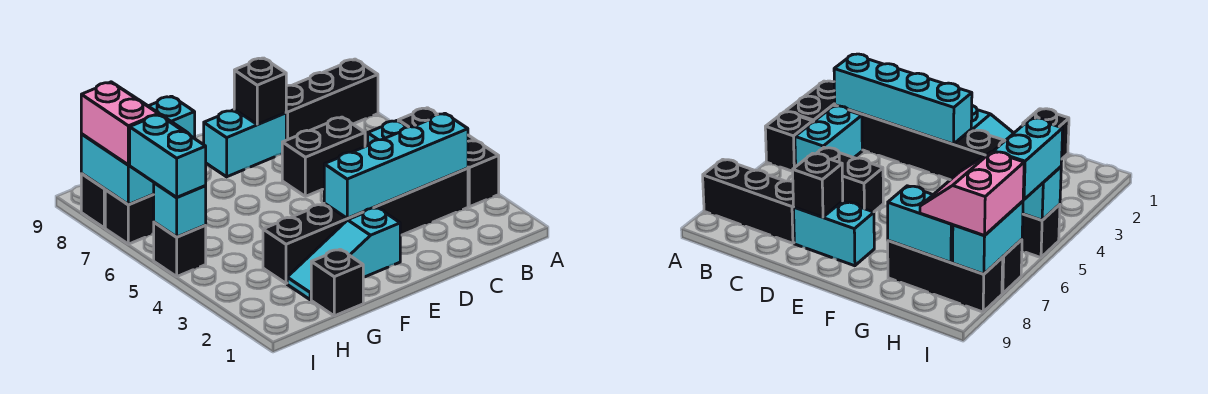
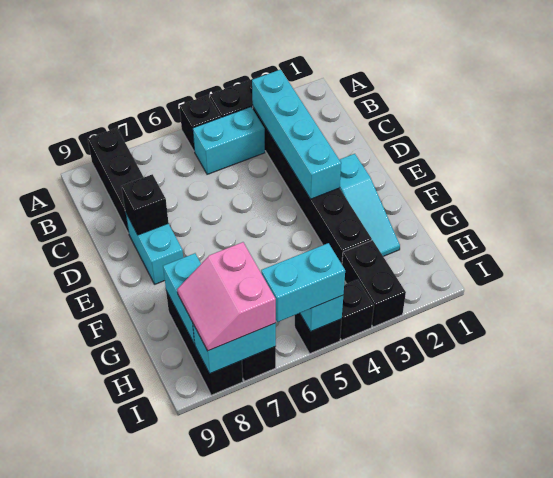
black brick C6:D6 level 1 -> black brick H3:I3 level 1
black brick G1 level 1 -> black brick I4 level 1
pink slope H7:I8 level 3 top I -> pink slope H7:I8 level 3 top 7

